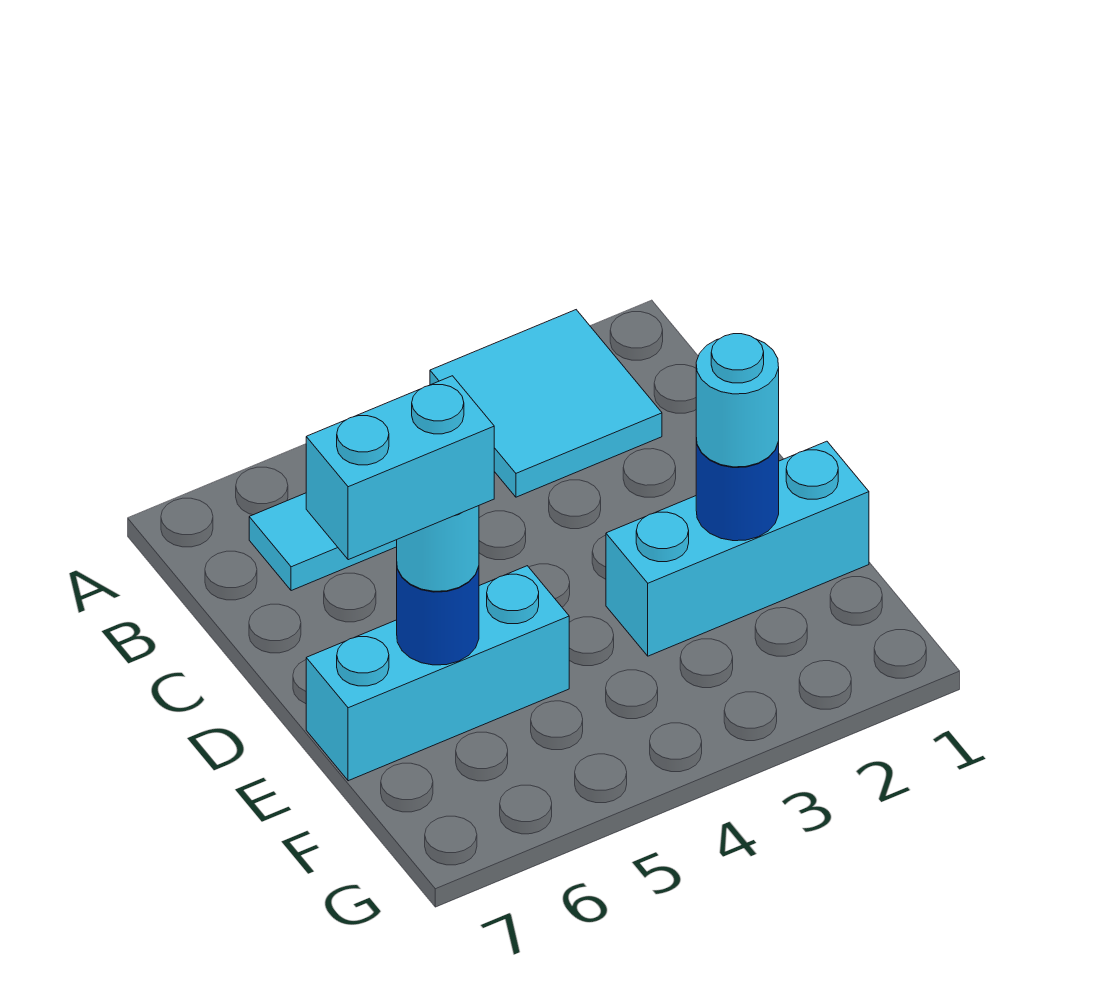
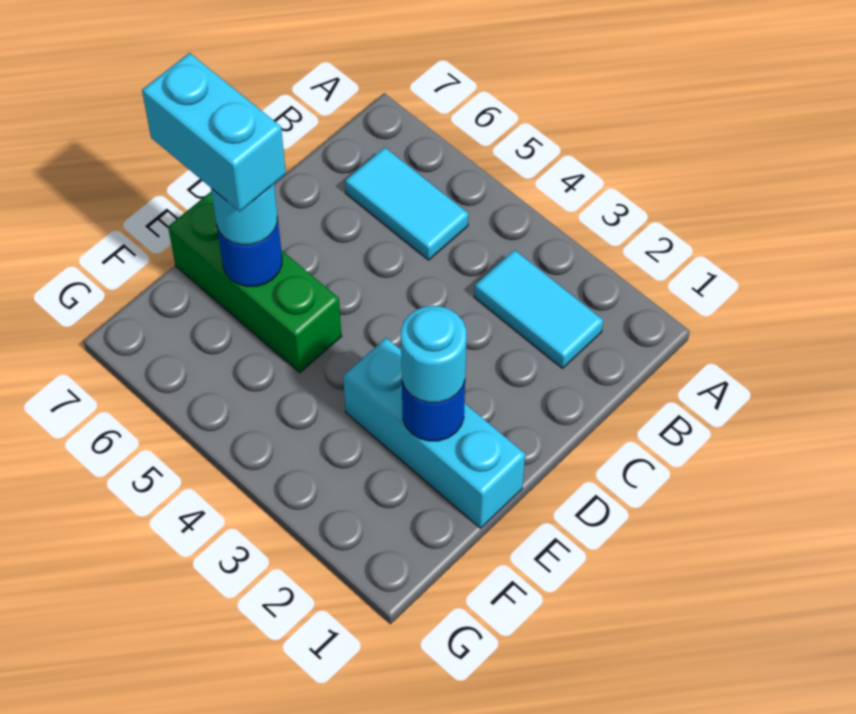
cyan tile A2:B3 level 1 -> cyan tile B2:B3 level 1
cyan brick E5:E7 level 1 -> green brick E5:E7 level 1

